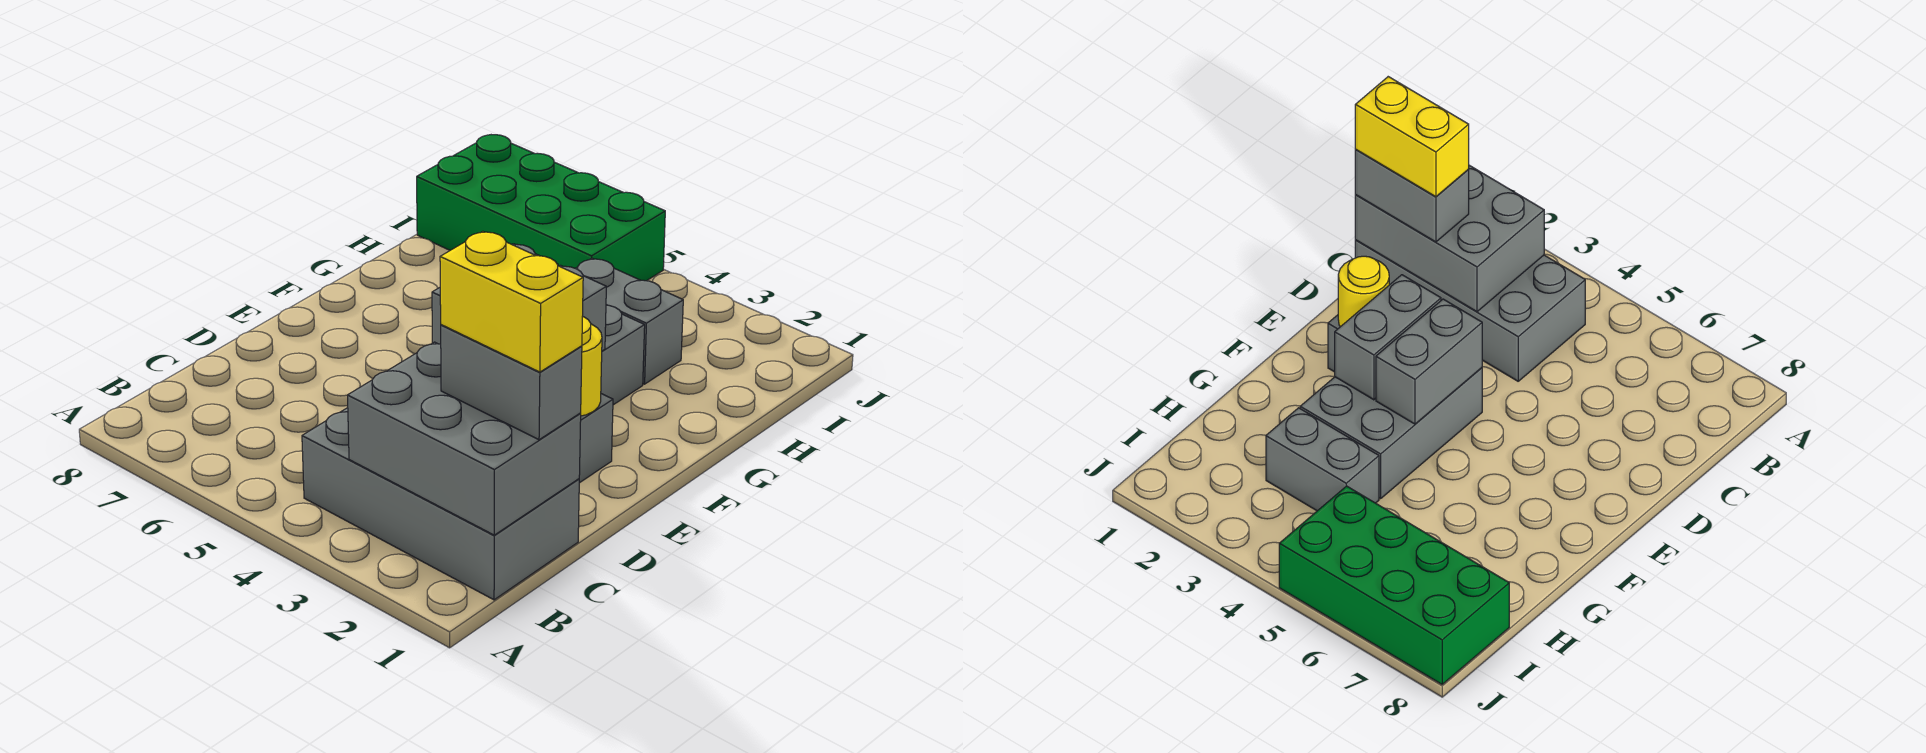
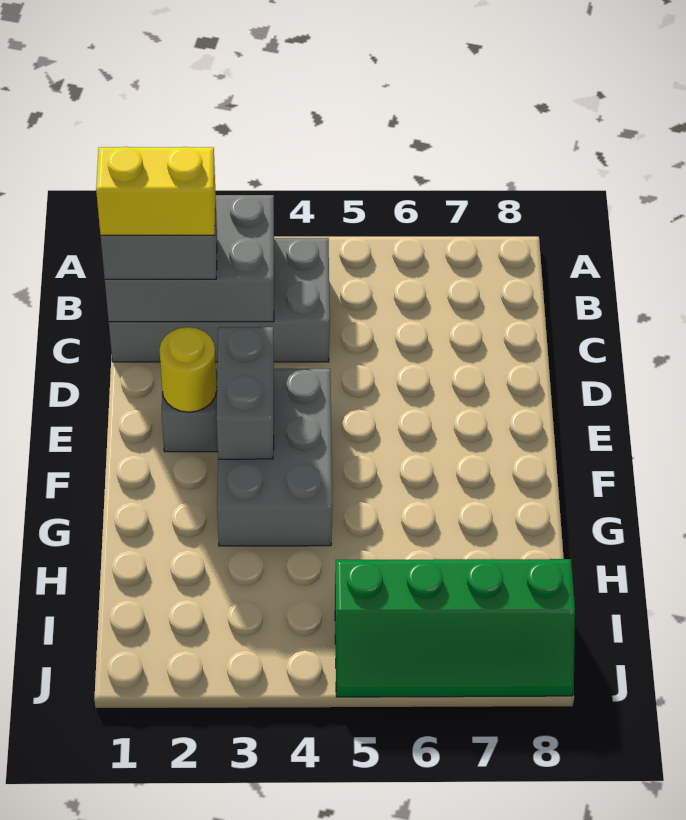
grey brick E4:F4 level 2 -> none
grey brick H3:H4 level 1 -> none
green brick I5:J8 level 1 -> green slope I5:J8 level 1 top I

